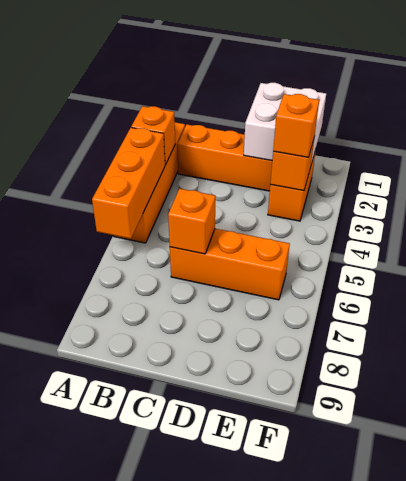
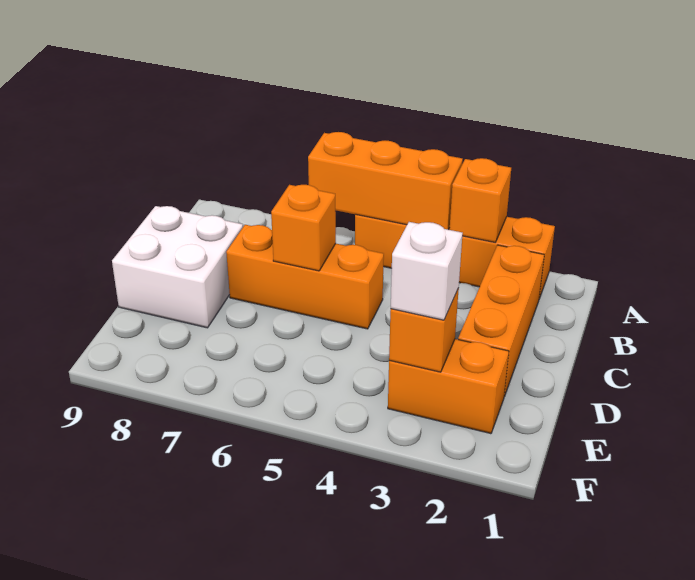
orange brick C6:E6 level 1 -> orange brick C5:C7 level 1
white brick D1:E2 level 2 -> white brick C8:D9 level 1
orange brick E3 level 3 -> white brick E3 level 3

